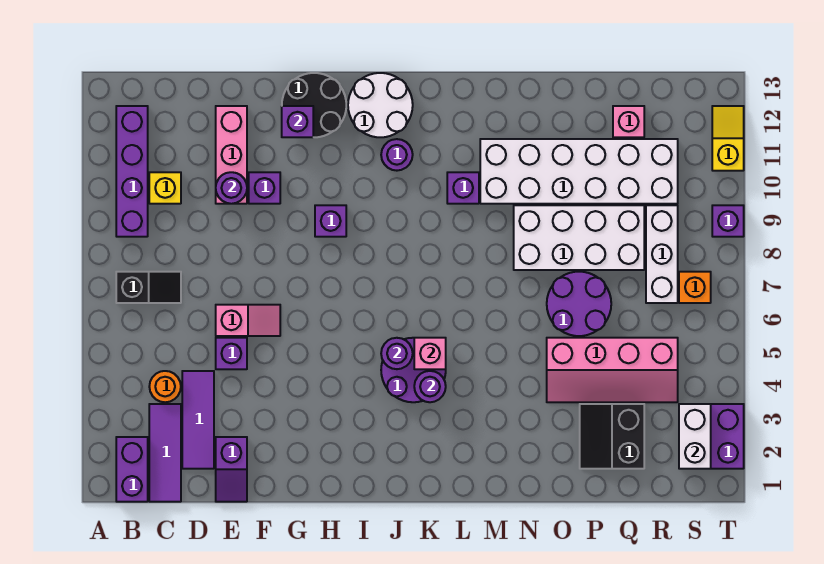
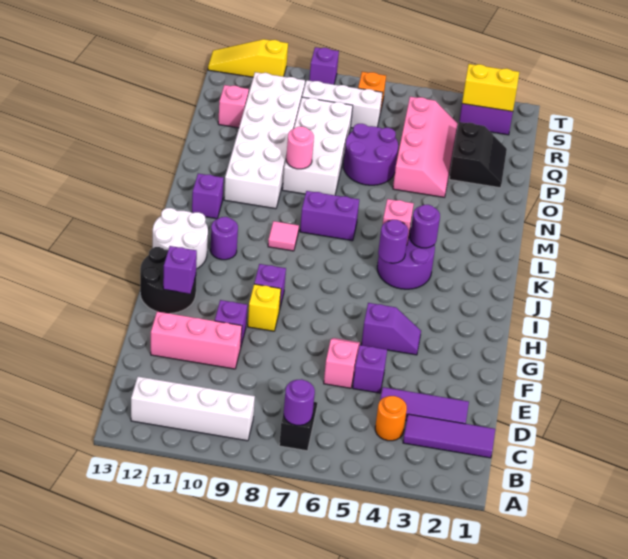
purple brick B1:B2 level 1 -> purple brick L7:L8 level 1
purple brick B9:B12 level 1 -> white brick B9:B12 level 1
yellow brick C10 level 1 -> yellow brick G9 level 1
purple slope E1:E2 level 1 top 2 -> purple slope G4:G5 level 1 top 5
purple round brick E10 level 2 -> purple round brick B7 level 2
none -> pink tile K9 level 1
purple brick L10 level 1 -> purple brick L12 level 1
none -> pink round brick N9 level 2
black slope P2:Q3 level 1 top Q -> black slope P2:Q3 level 1 top 3
white brick S2:S3 level 2 -> yellow brick S2:S3 level 2
yellow slope T11:T12 level 1 top 11 -> yellow slope T11:T13 level 1 top 11

